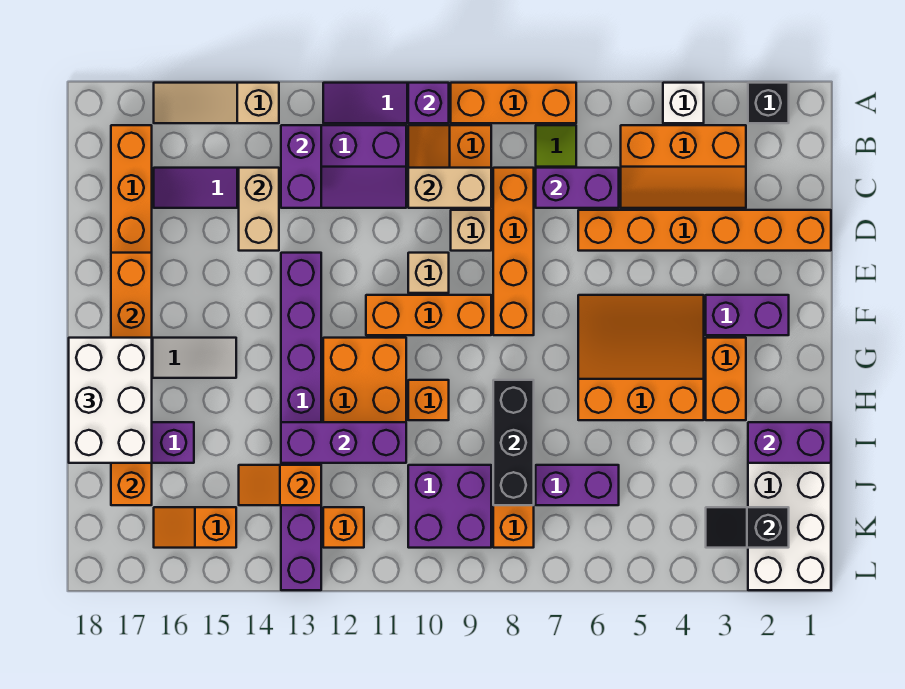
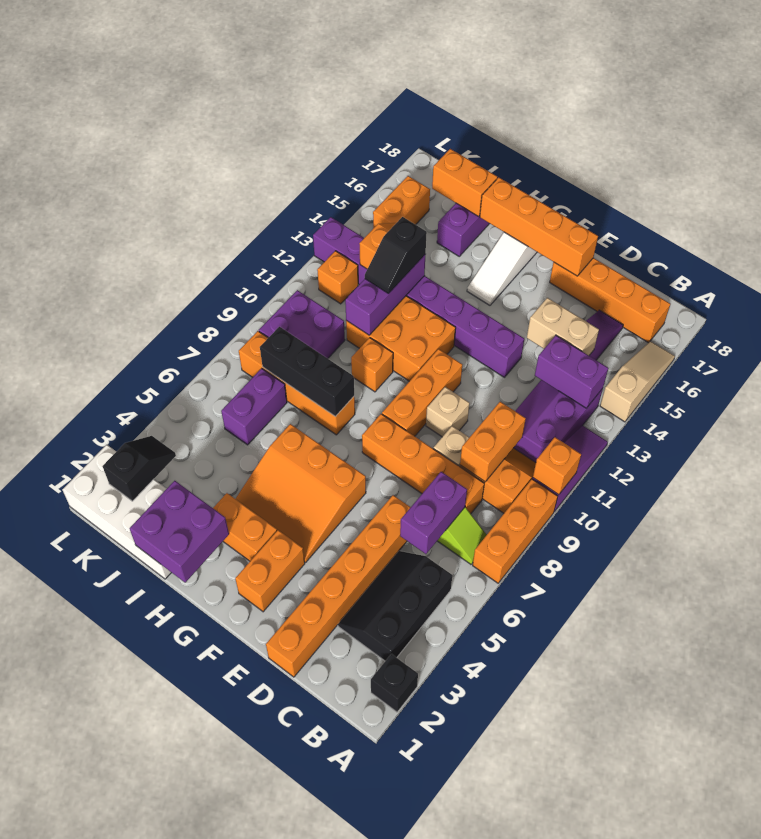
white brick A4 level 1 -> none
purple brick A10 level 2 -> orange brick A10 level 2
orange slope B3:C5 level 1 top B -> black slope B3:C5 level 1 top B
tan brick C9:C10 level 2 -> orange brick C9:C10 level 2
purple brick F2:F3 level 1 -> orange brick F2:F3 level 1
orange slope F4:H6 level 1 top H -> orange slope F4:H6 level 1 top 6
white brick G17:I18 level 3 -> none
purple brick I1:I2 level 2 -> purple brick H1:I2 level 2
none -> black slope I12:I13 level 3 top 13
orange slope K15:K16 level 1 top 15 -> orange brick K15:K16 level 1

